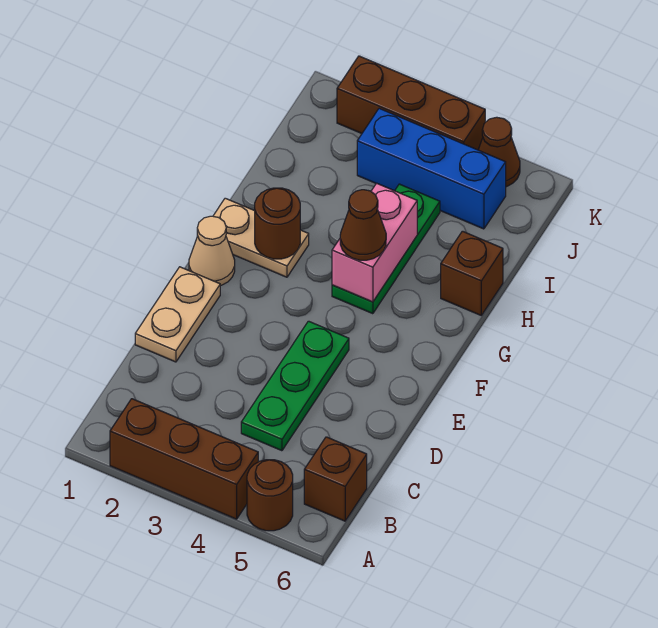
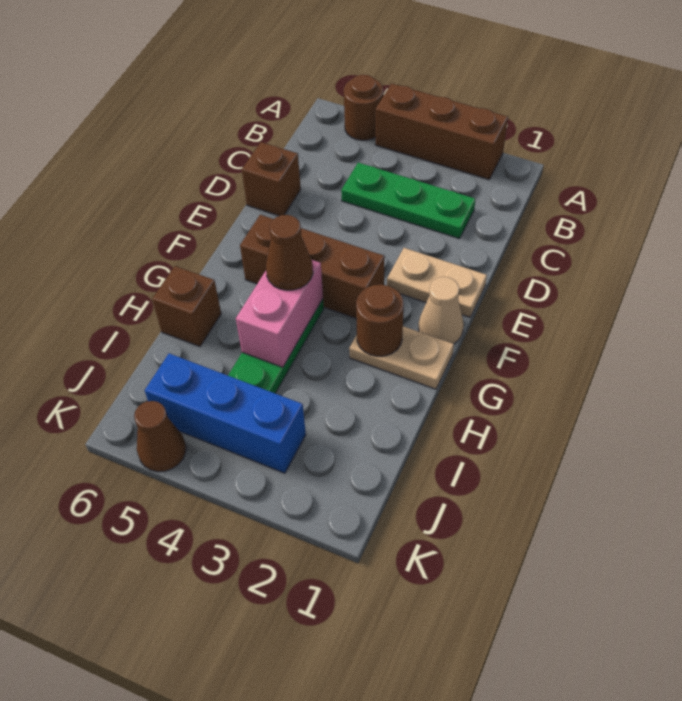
brown brick B6 level 1 -> brown brick D6 level 1
green plate C4:E4 level 1 -> green plate C2:C4 level 1
tan plate D1:E1 level 1 -> tan plate E1:E2 level 1
brown brick K2:K4 level 1 -> brown brick F3:F5 level 1

